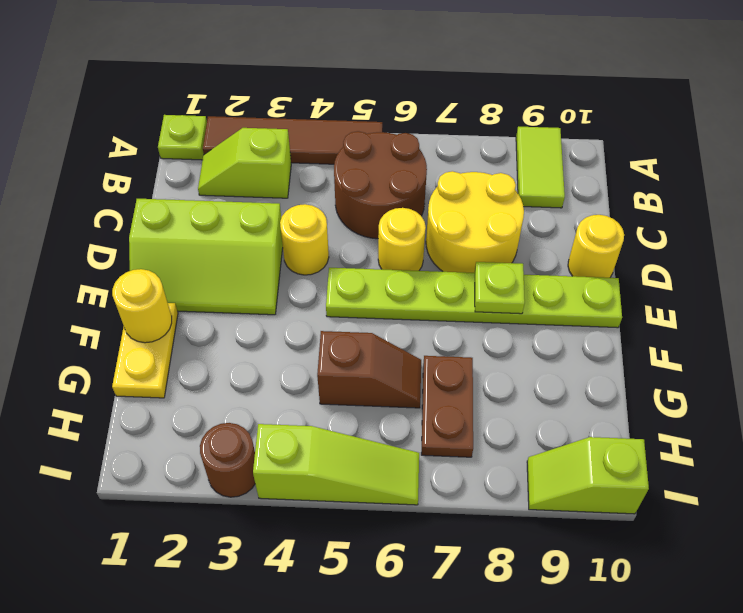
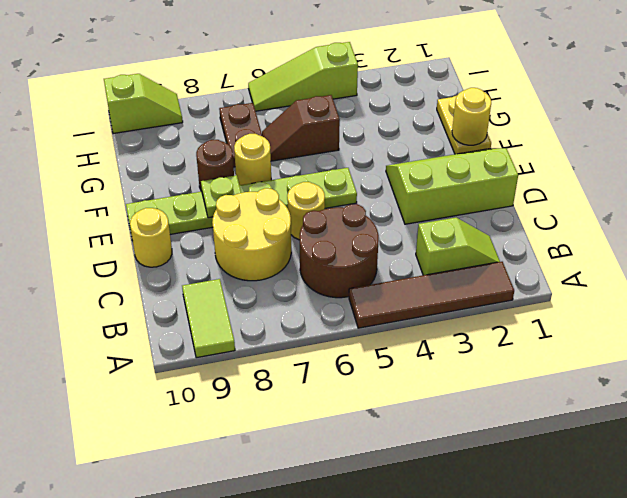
lime plate A1 level 1 -> none
yellow round brick D4 level 1 -> yellow round brick F7 level 1
brown round brick I3 level 1 -> brown round brick F8 level 1

